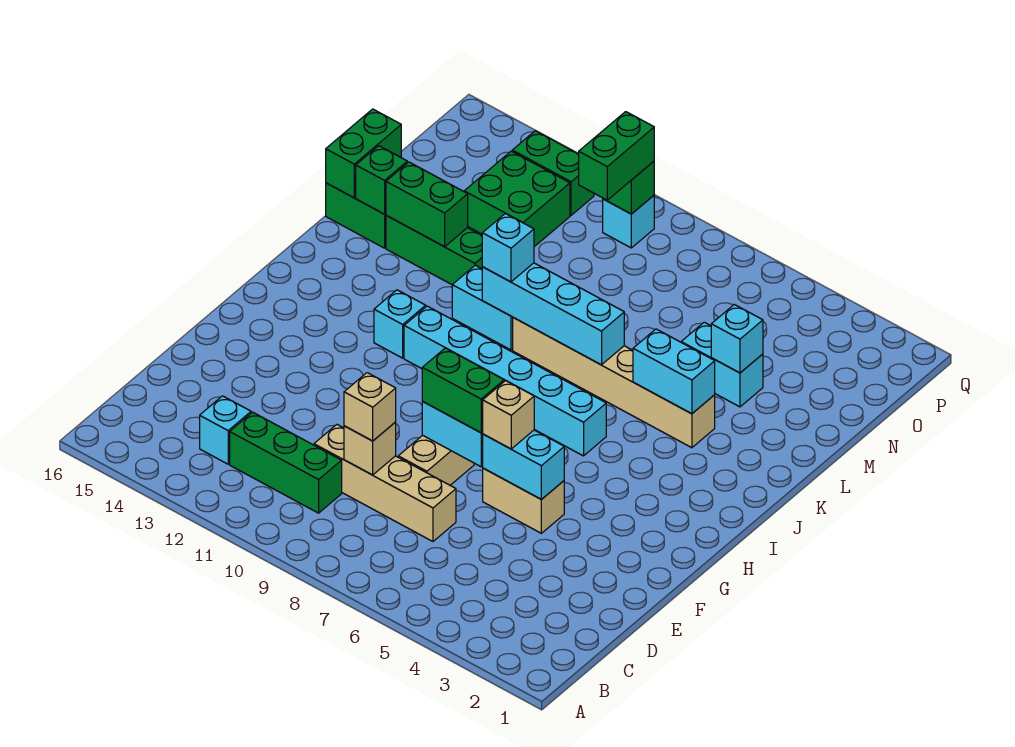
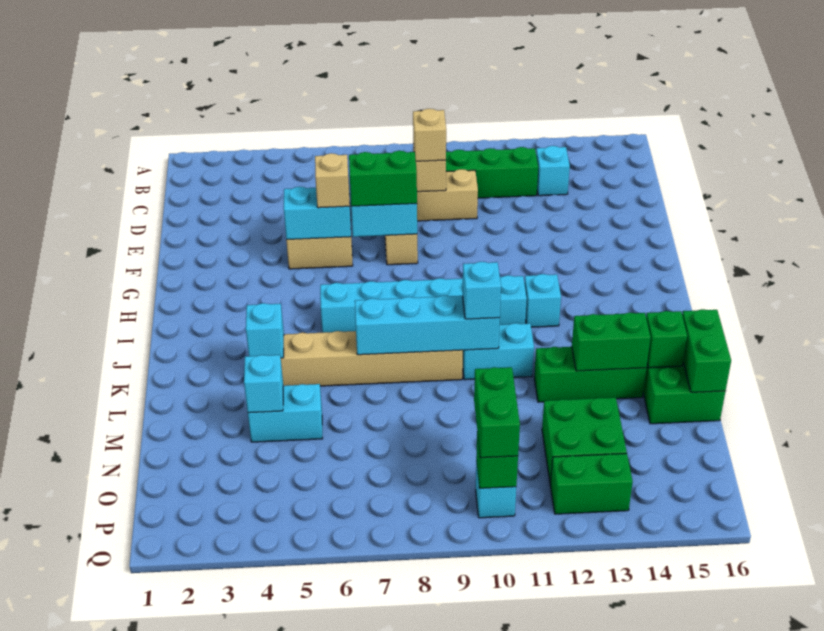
cyan brick K4:K5 level 2 -> cyan brick K4 level 2

